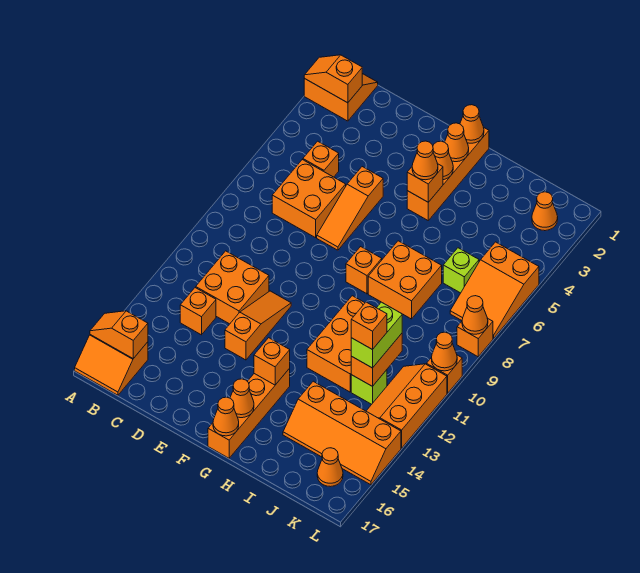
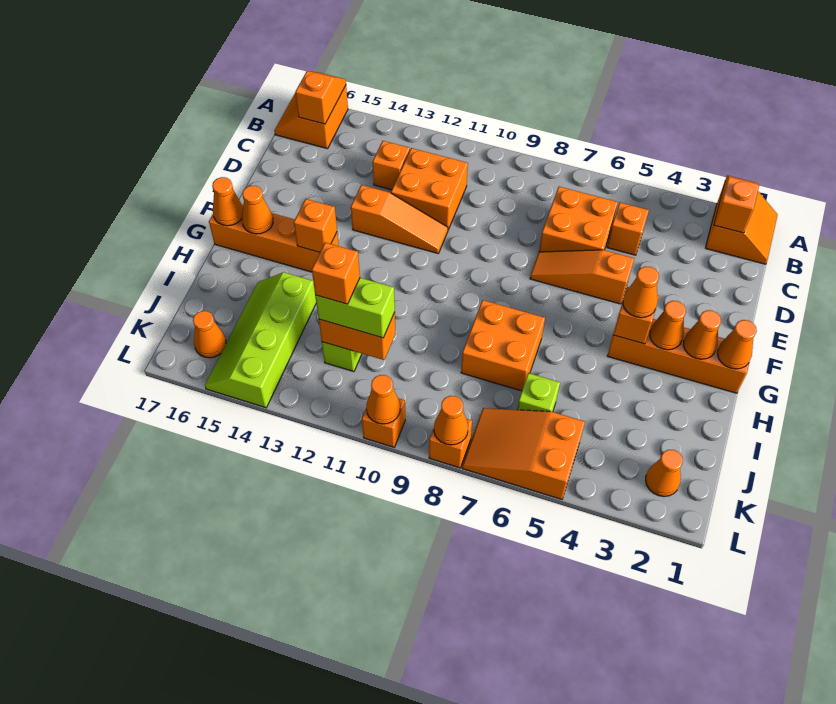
orange brick G8 level 1 -> none
orange brick H10:I12 level 1 -> none
orange slope I14:L15 level 1 top 14 -> lime slope I14:L15 level 1 top 14
orange slope K11:L13 level 1 top L -> none

